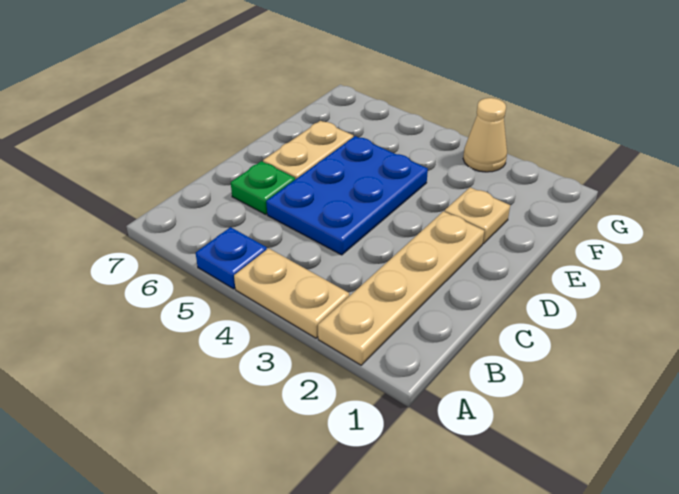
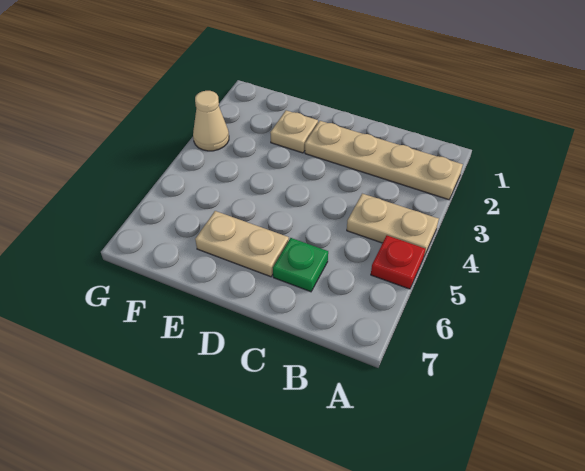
tan plate A3:A4 level 1 -> tan plate A4:B4 level 1
blue plate A5 level 1 -> red plate A5 level 1
blue plate C4:E5 level 1 -> none

